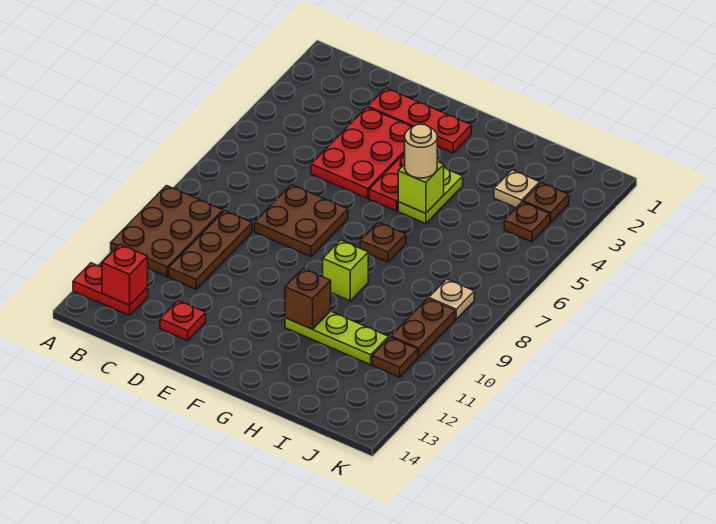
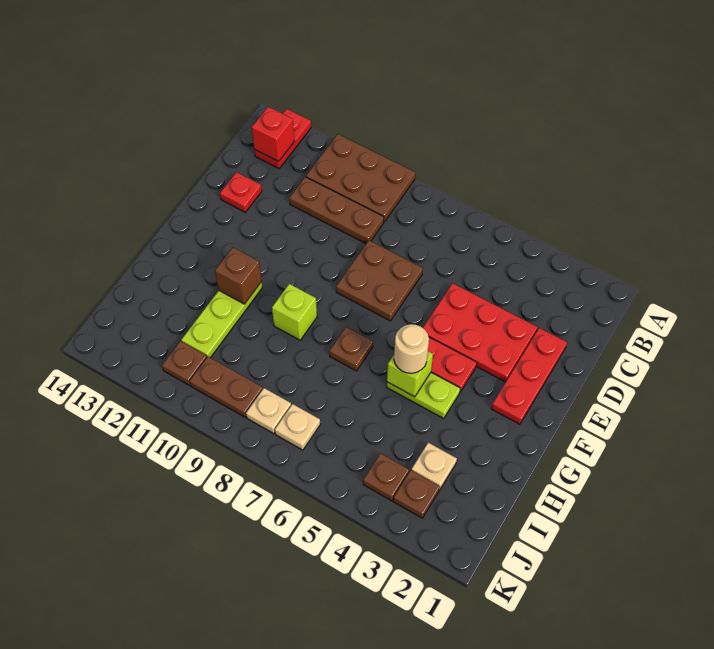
none -> tan plate J7 level 1

